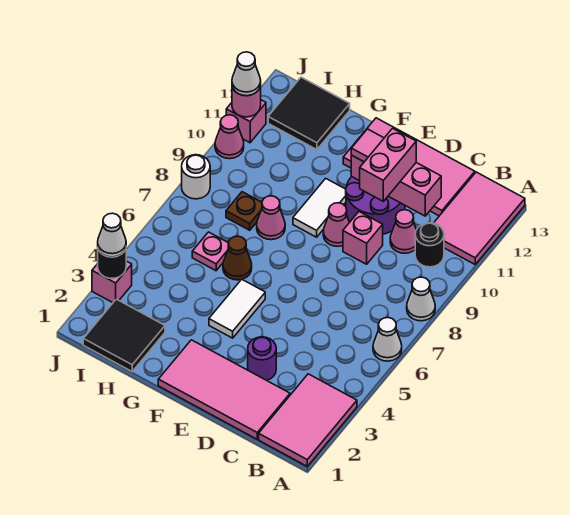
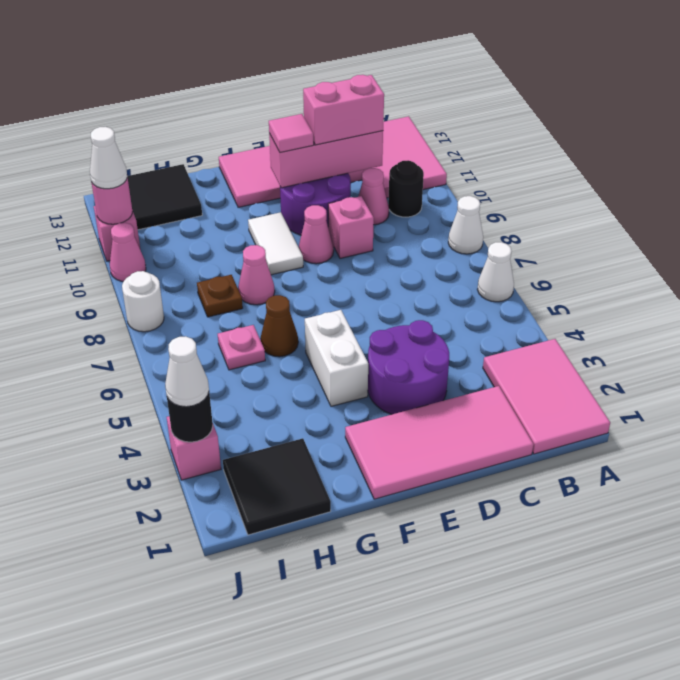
purple round brick D3 level 1 -> purple round brick D3:E4 level 1
pink brick D10:D11 level 3 -> pink brick C11:D11 level 3
white tile F4:F5 level 1 -> white brick F4:F5 level 1

